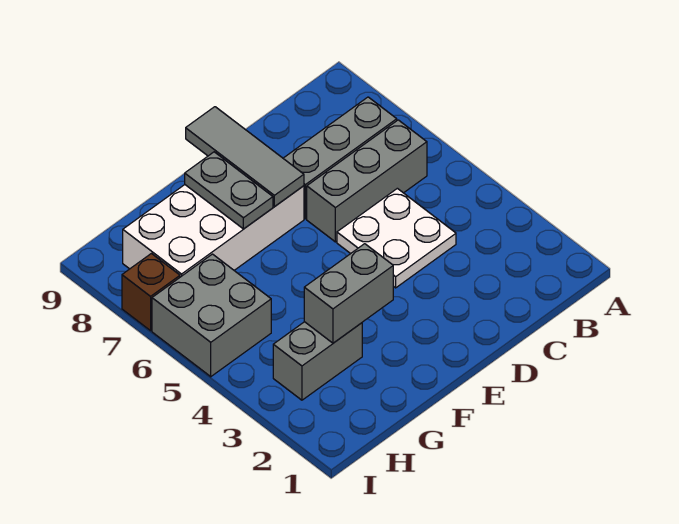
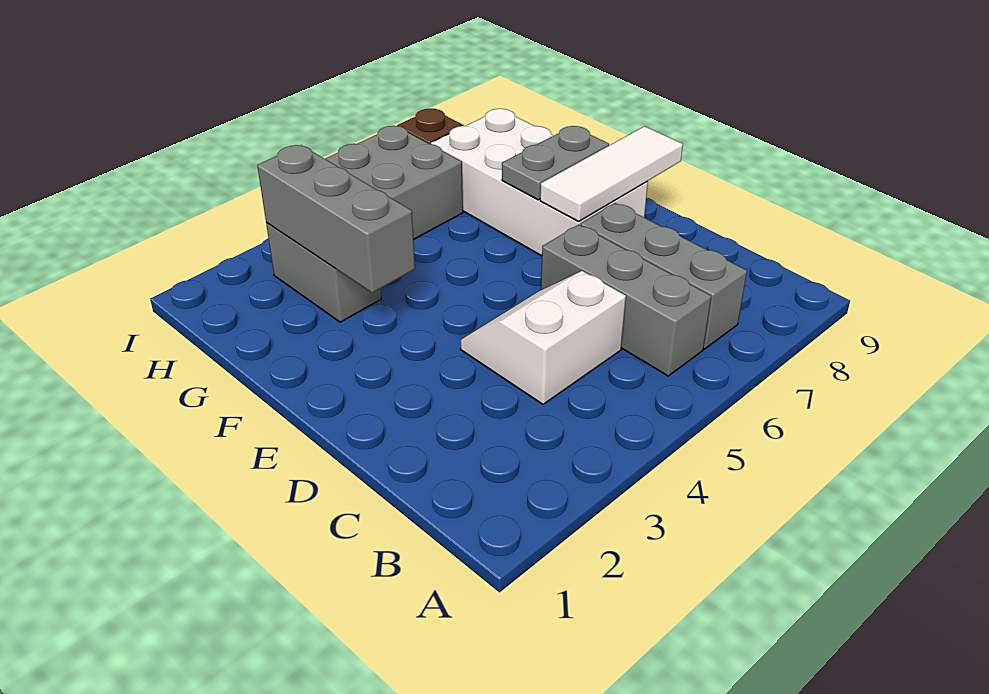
white plate C4:D5 level 1 -> white slope C4:D5 level 1 top C
grey tile E7:E9 level 2 -> white tile E7:E9 level 2
grey brick F3:G3 level 2 -> grey brick F3:H3 level 2

